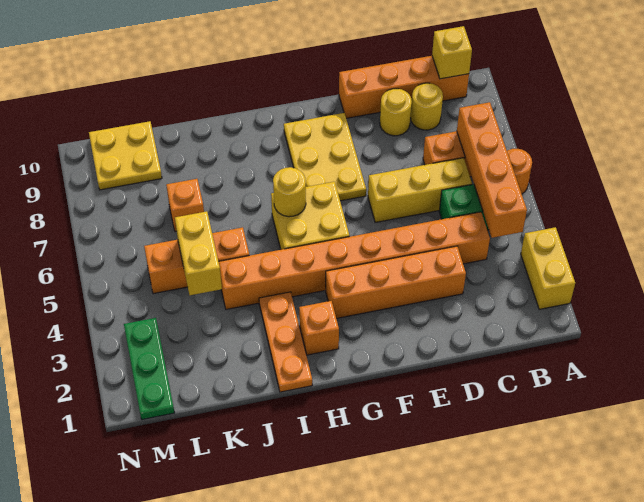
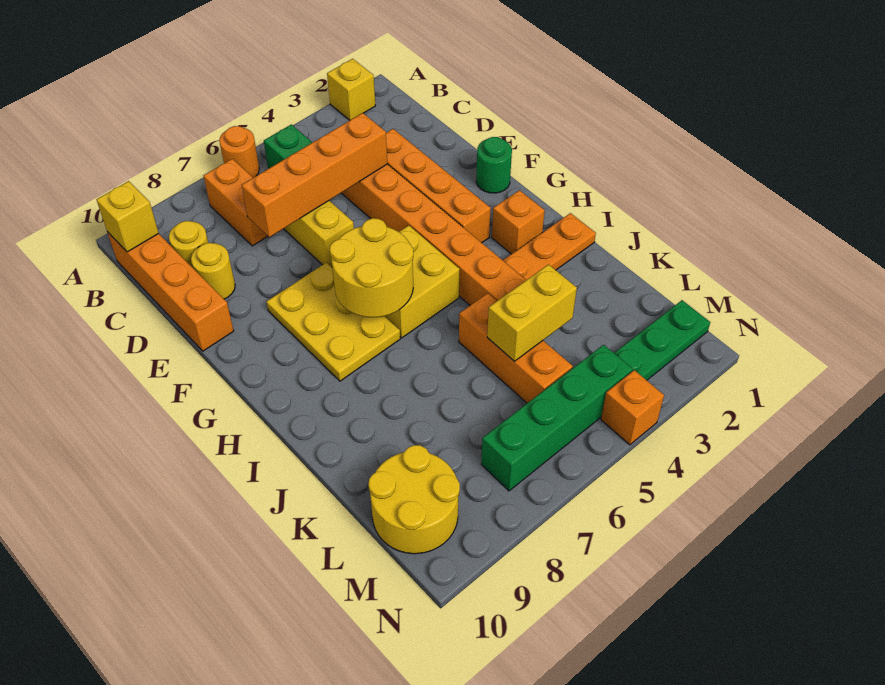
yellow brick A2:A3 level 1 -> yellow brick A2 level 1
orange brick B4:B7 level 2 -> orange brick D4:D7 level 2
none -> green round brick F1 level 1
yellow plate F7:G9 level 1 -> yellow plate F7:H8 level 1
yellow round brick H6 level 2 -> yellow round brick G6:H7 level 2
orange brick K7 level 1 -> orange brick N4 level 1
yellow plate L9:M10 level 1 -> yellow round brick L9:M10 level 1
none -> green brick M4:M7 level 1

